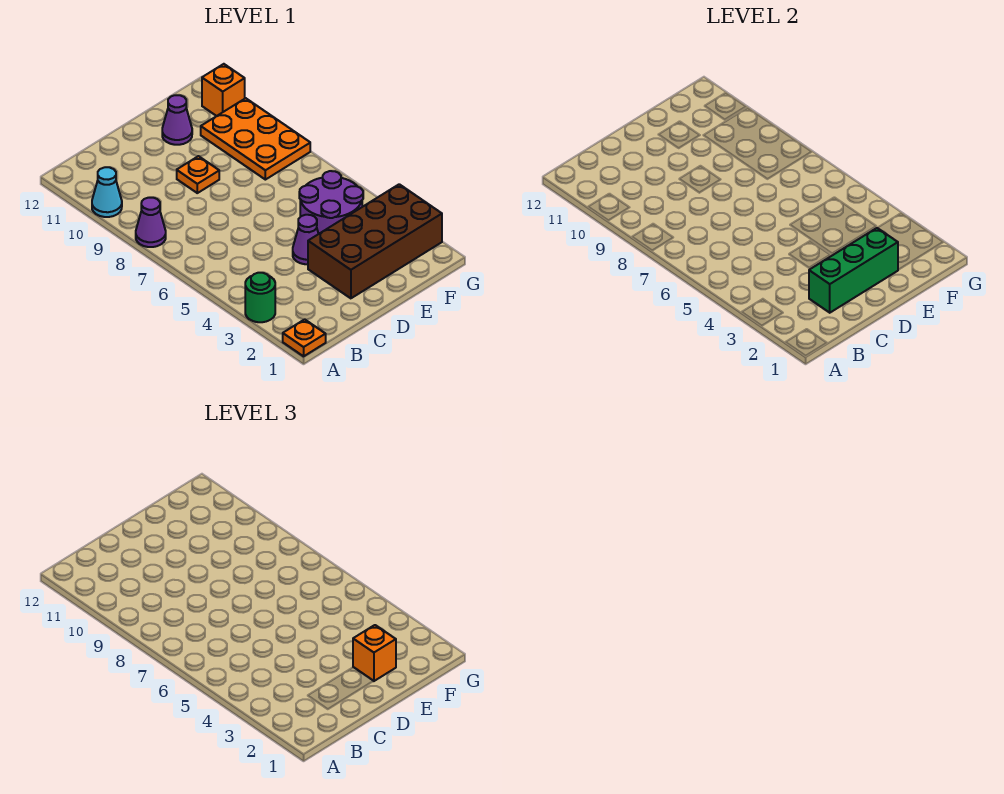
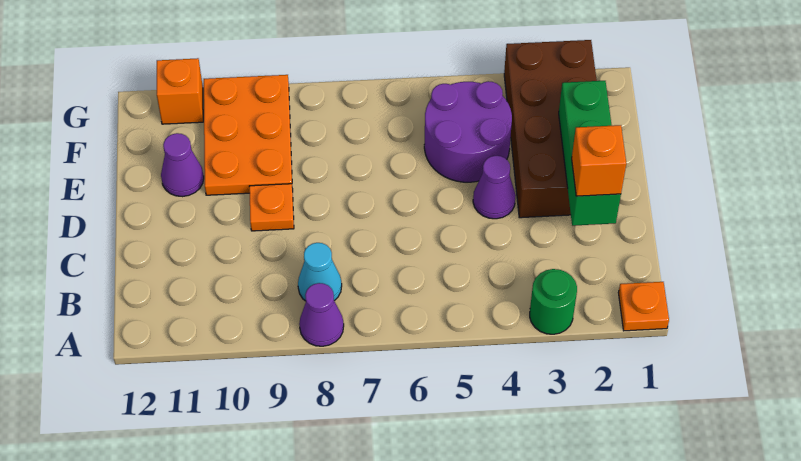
cyan cone A10 level 1 -> cyan cone B8 level 1
orange brick E2 level 3 -> orange brick C2 level 3
orange plate F8:G10 level 1 -> orange plate E9:G10 level 1

